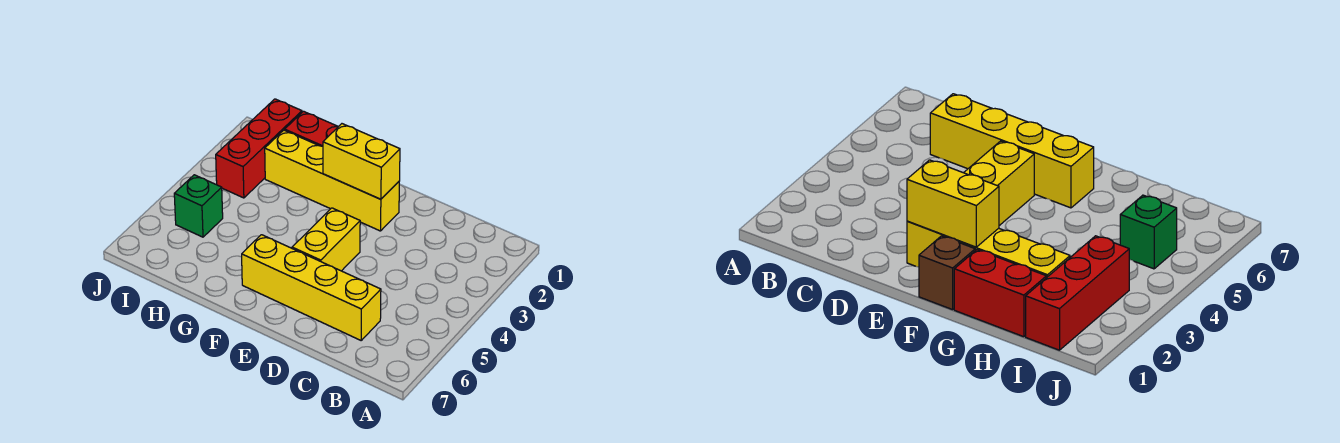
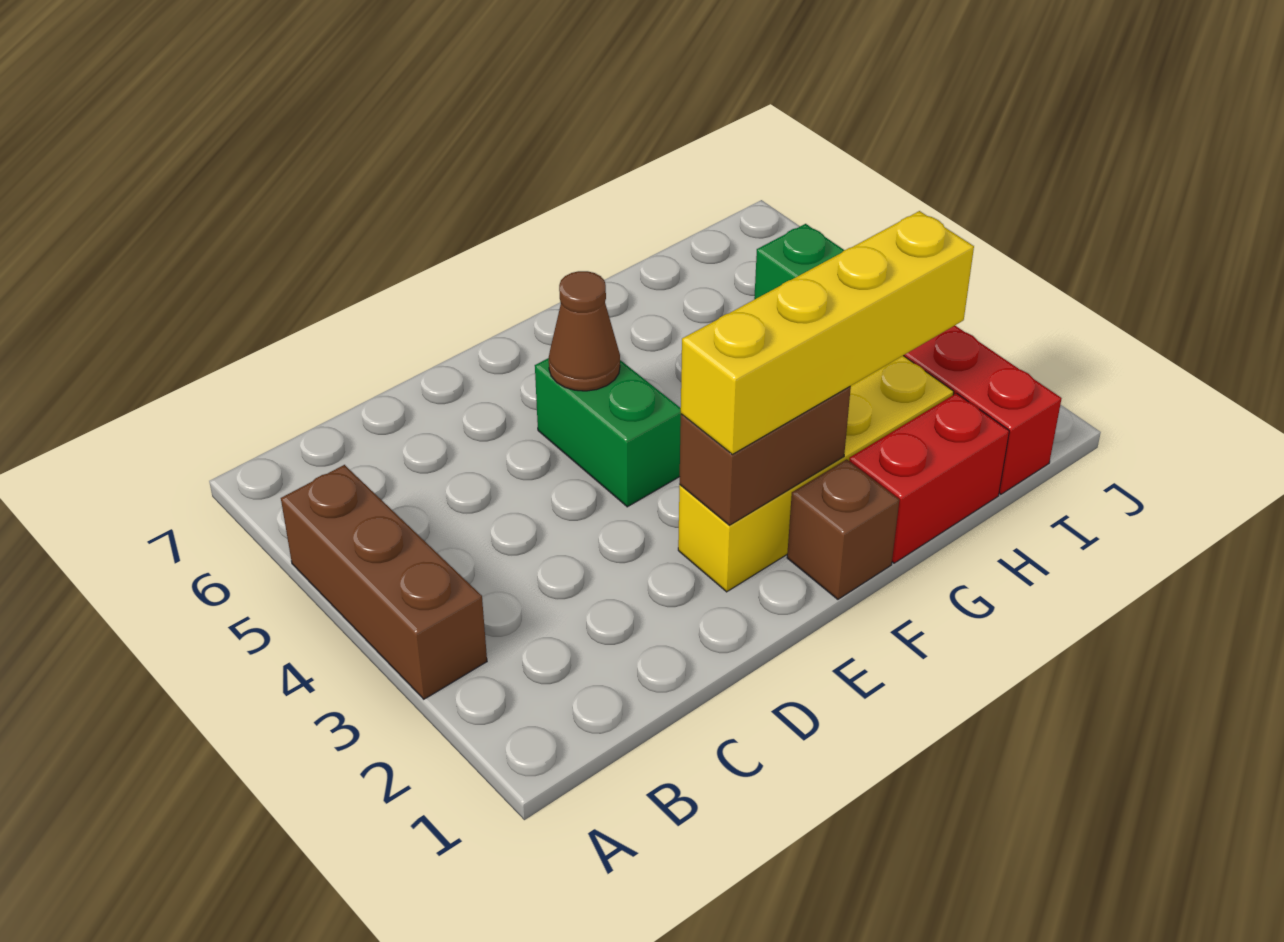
none -> brown brick A3:A5 level 1
yellow brick C6:F6 level 1 -> yellow brick E2:H2 level 3
yellow brick E2:F2 level 2 -> brown brick E2:F2 level 2
yellow brick E4:E5 level 1 -> green brick E4:E5 level 1
none -> brown cone E5 level 2

